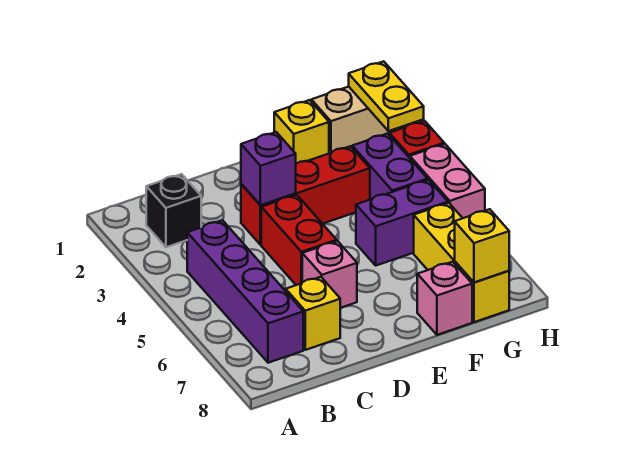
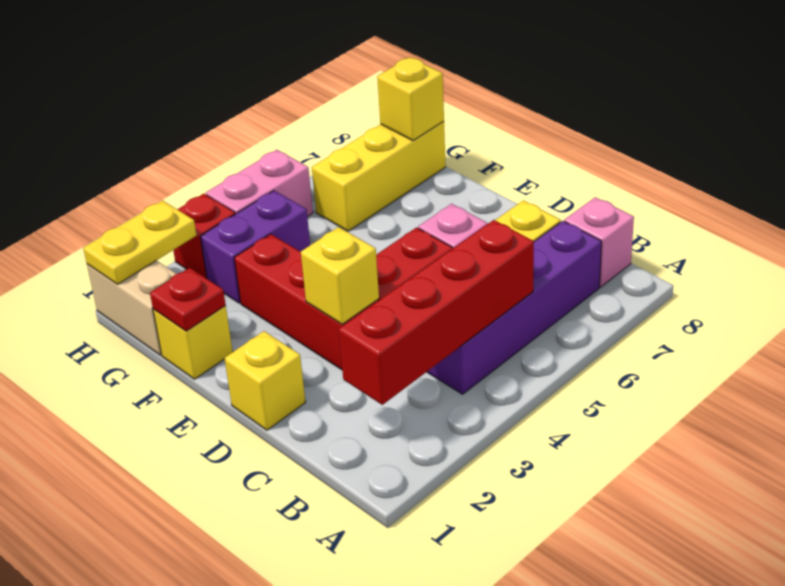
black brick B2 level 1 -> none
none -> red brick B2:B5 level 2
none -> yellow brick D1 level 1
purple brick D3 level 2 -> yellow brick D3 level 2
none -> red plate F1 level 2
purple brick F5:G5 level 1 -> none
pink brick F8 level 1 -> pink brick B8 level 1

